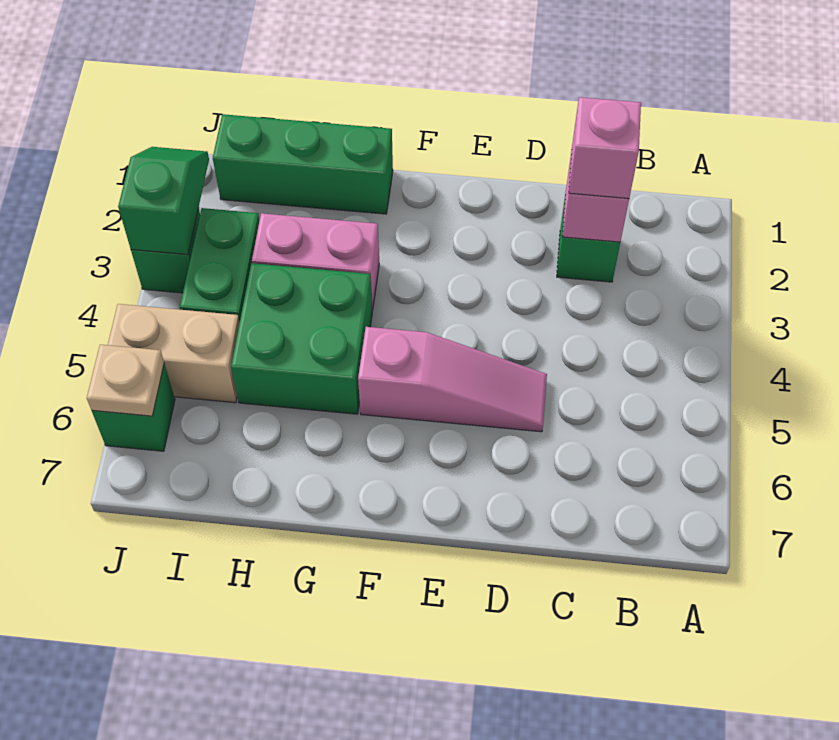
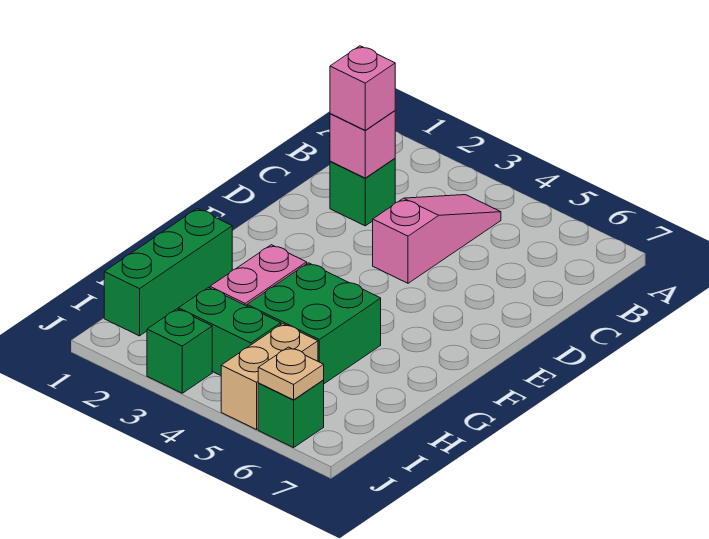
pink slope D5:F5 level 1 top F -> pink slope B4:D4 level 1 top D
green slope J2:J3 level 2 top 3 -> none

